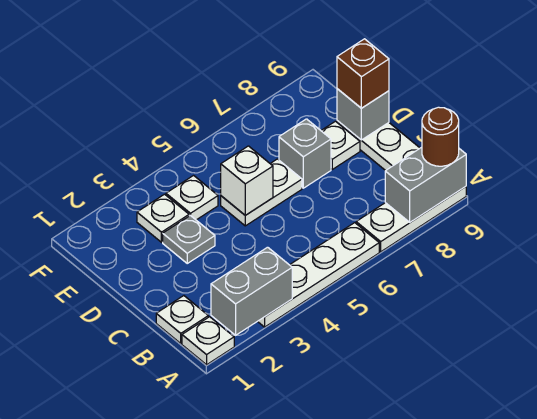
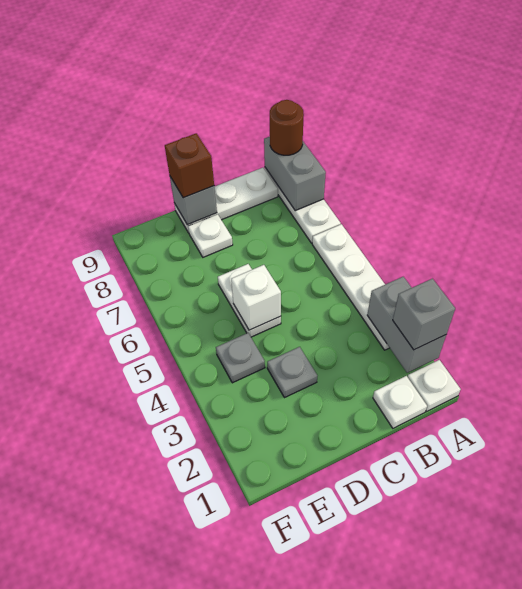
grey brick D7 level 1 -> grey brick A2 level 3
white plate E3 level 1 -> none
white plate E4 level 1 -> grey plate E4 level 1

